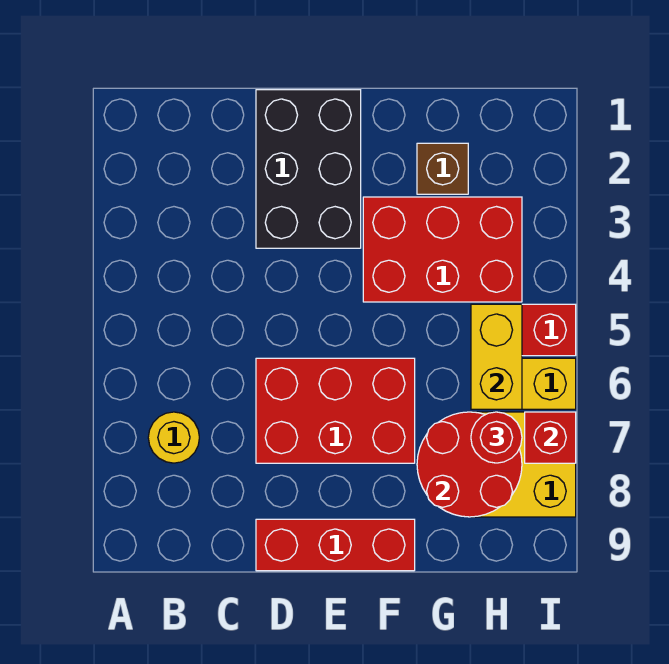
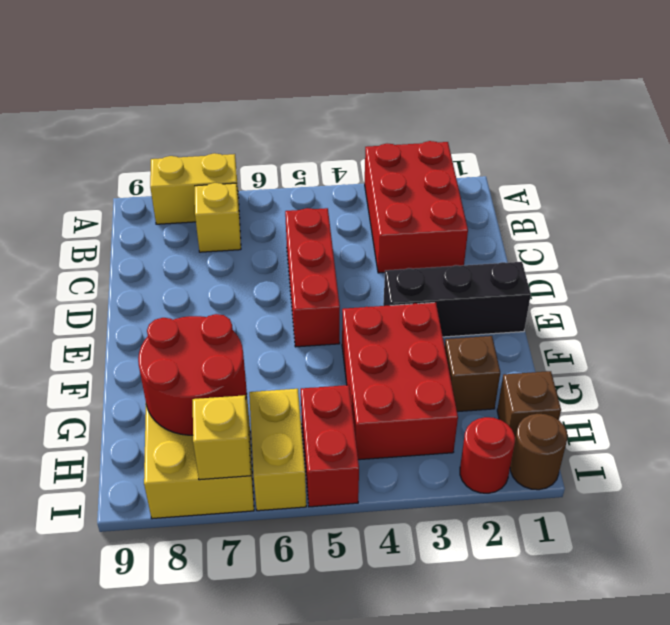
yellow round brick B7 level 1 -> yellow brick B7 level 1
black brick D1:E3 level 1 -> black brick E1:E3 level 1
red brick D6:F7 level 1 -> red brick A2:C3 level 1
red brick D9:F9 level 1 -> red brick C5:E5 level 1
none -> brown brick H1 level 1
yellow brick H5:H6 level 2 -> yellow brick A7:A8 level 1
red round brick H7 level 3 -> red round brick I2 level 1
none -> brown round brick I1 level 1
red brick I7 level 2 -> yellow brick I7 level 2

